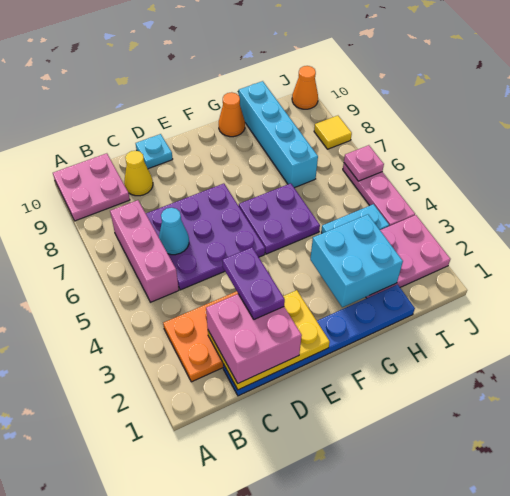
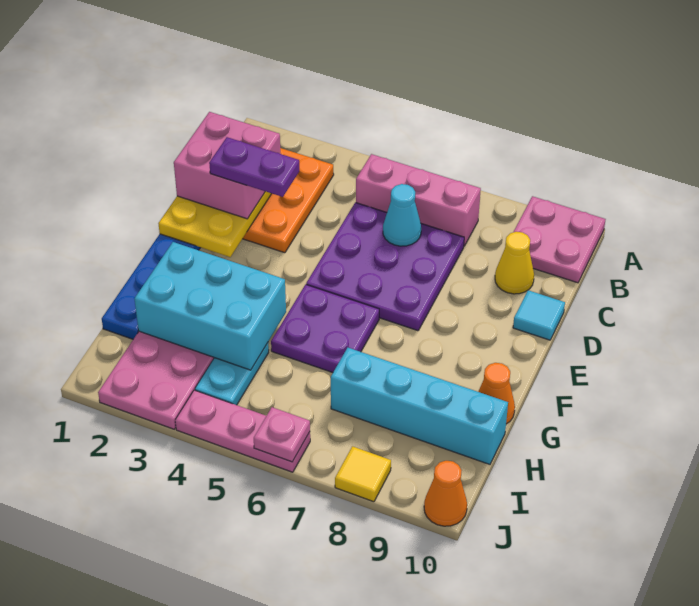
cyan plate D10 level 1 -> cyan tile D10 level 1
cyan brick G2:H3 level 2 -> cyan brick G2:H4 level 2

